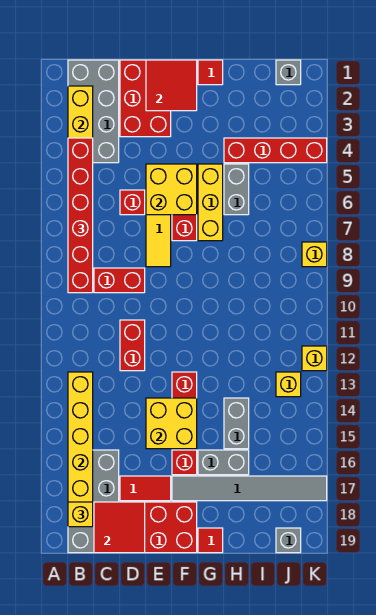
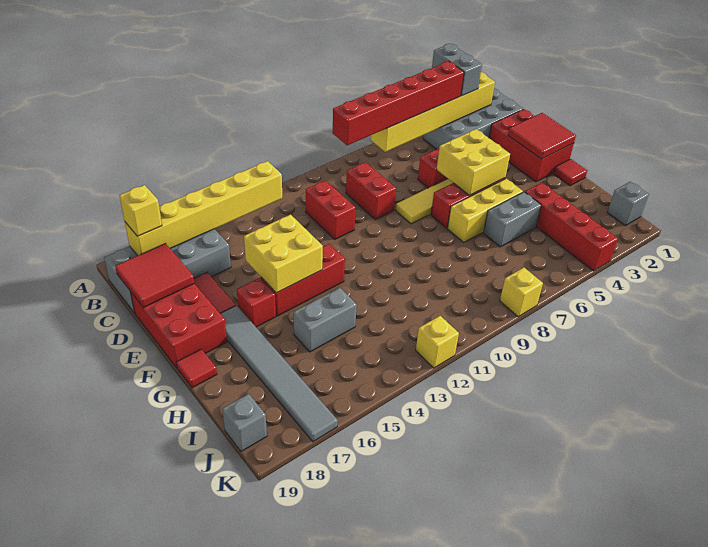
red brick D1:E3 level 1 -> red brick D1:F2 level 1
red brick D11:D12 level 1 -> red brick C11:D11 level 1
grey brick G16:H16 level 1 -> grey brick A3:B3 level 3
yellow brick J13 level 1 -> none

